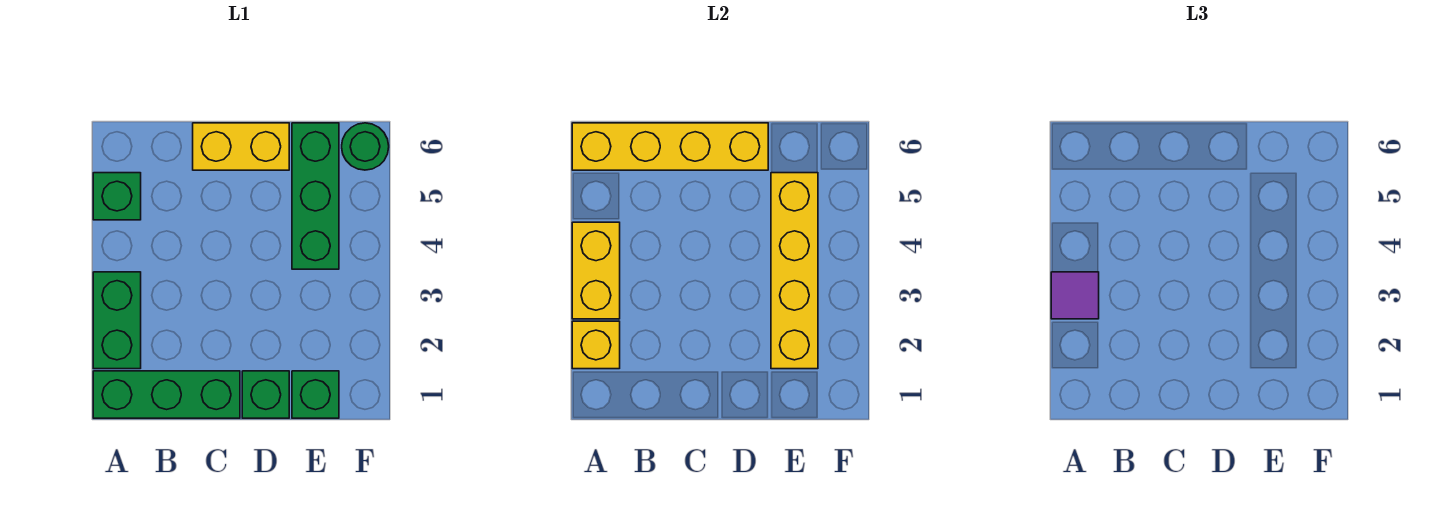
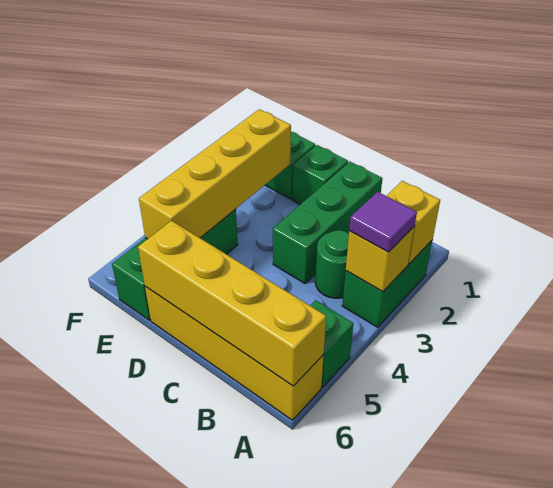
green brick A1:C1 level 1 -> green brick C1:C3 level 1
yellow brick A3:A4 level 2 -> yellow brick A3 level 2
yellow brick C6:D6 level 1 -> yellow brick A6:D6 level 1
green round brick F6 level 1 -> green round brick B3 level 1

